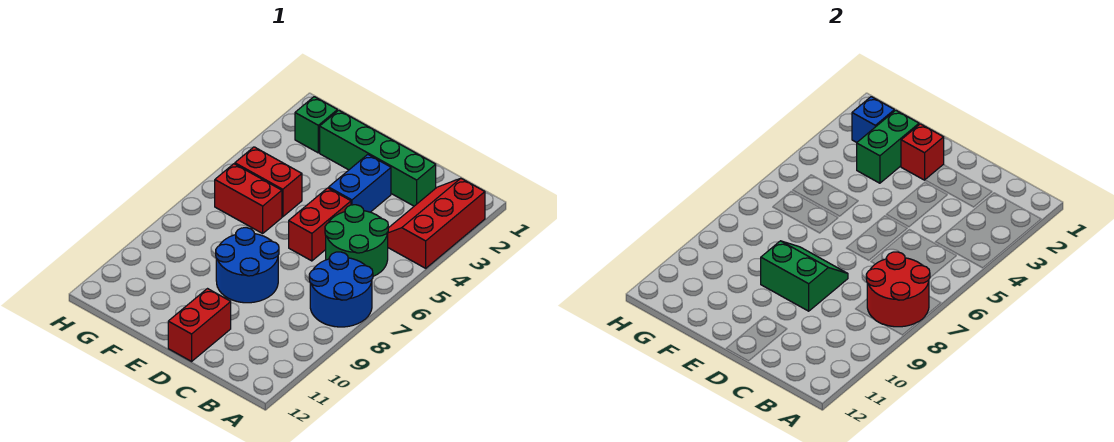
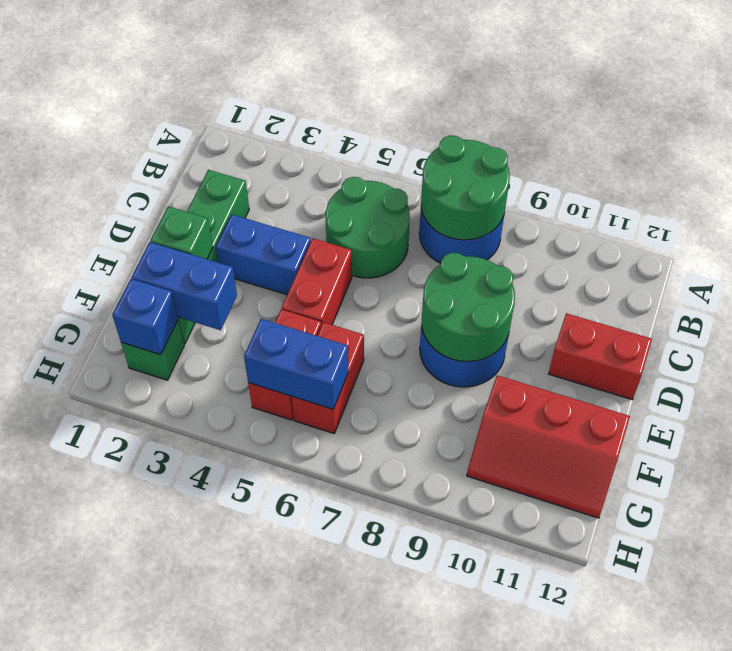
red slope A2:B4 level 1 top A -> red slope F10:G12 level 1 top F
red round brick A7:B8 level 2 -> green round brick A7:B8 level 2
red brick D5:D6 level 1 -> red brick D5:E5 level 1
green slope D8:E9 level 2 top 9 -> green round brick D8:E9 level 2
red brick E2 level 2 -> green brick E2 level 2
green brick F2:F3 level 2 -> blue brick F2:F3 level 2
none -> blue brick G5:G6 level 2

